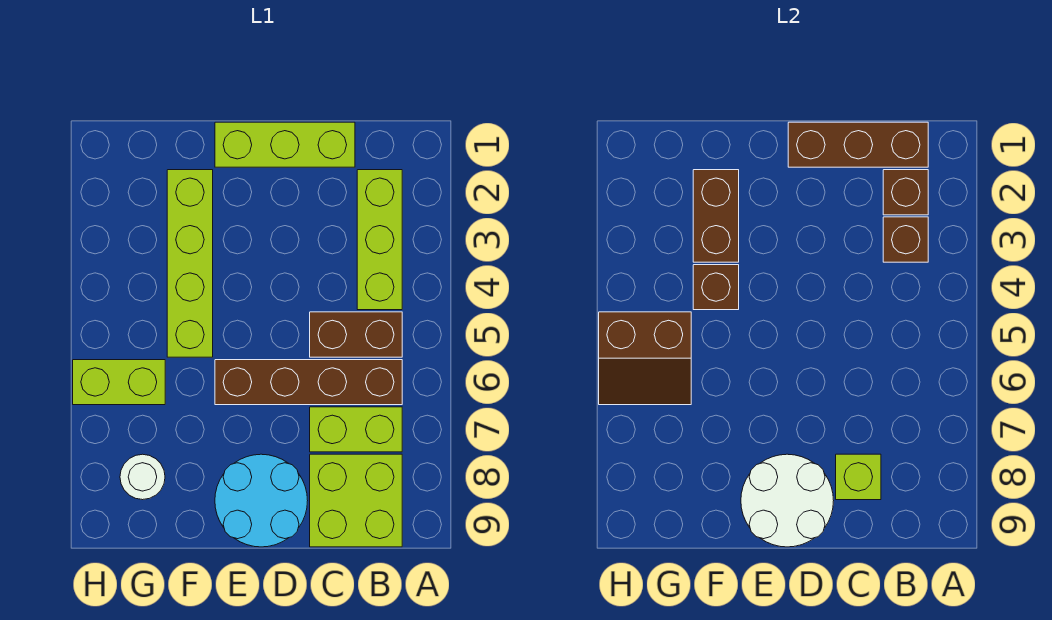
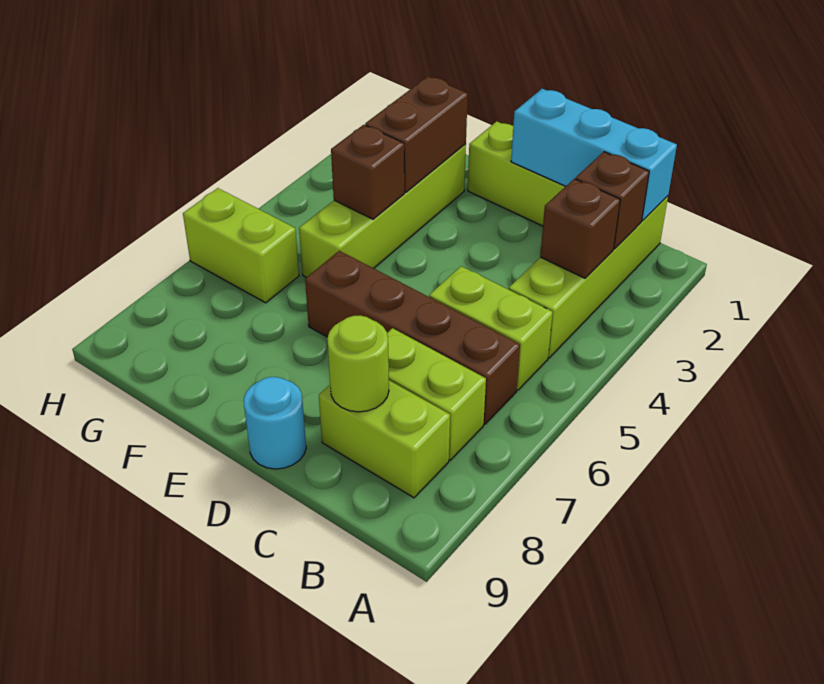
brown brick B1:D1 level 2 -> cyan brick B1:D1 level 2
lime brick B2:B4 level 1 -> lime brick B1:B4 level 1
brown brick B5:C5 level 1 -> lime brick B5:C5 level 1
lime brick B8:C9 level 1 -> lime brick B8:C8 level 1
lime brick C8 level 2 -> lime round brick C8 level 2
cyan round brick D8:E9 level 1 -> cyan round brick D9 level 1
white round brick D8:E9 level 2 -> none
brown slope G5:H6 level 2 top 5 -> none
white round brick G8 level 1 -> none

